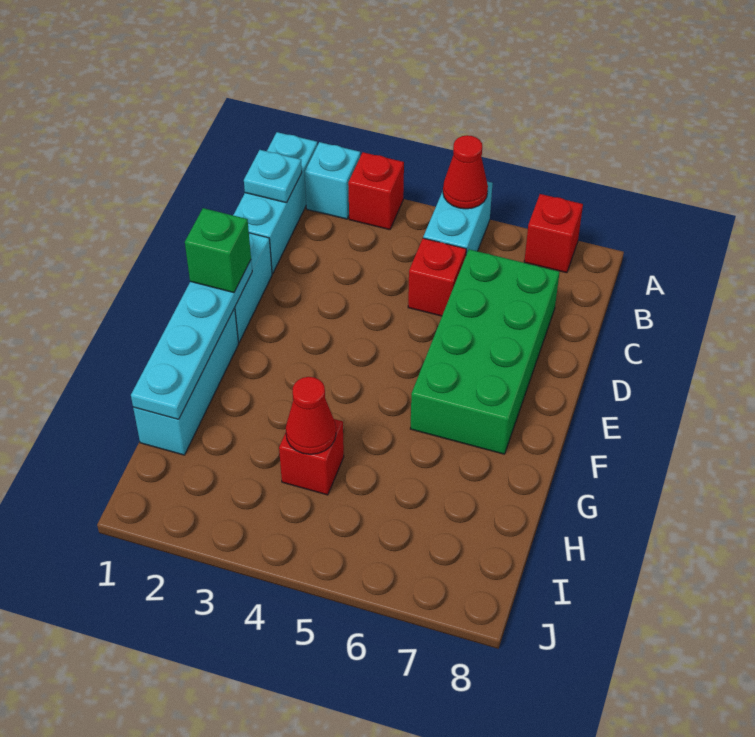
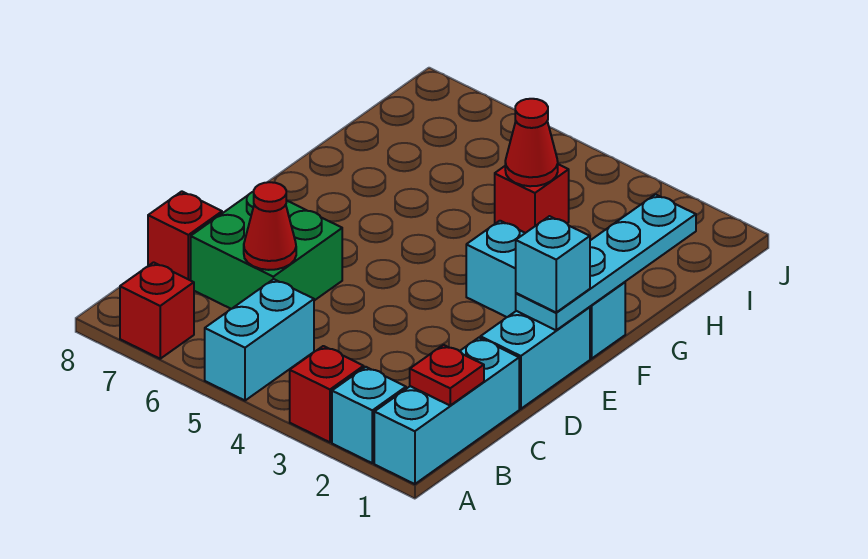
red cone A5 level 2 -> red cone C6 level 2
cyan plate B1 level 2 -> red plate B1 level 2
red brick C5 level 1 -> red brick C8 level 1
green brick C6:F7 level 1 -> green brick C6:D7 level 1
green brick E1 level 3 -> cyan brick E1 level 3
cyan brick F1:H1 level 1 -> cyan brick F1:F3 level 1

